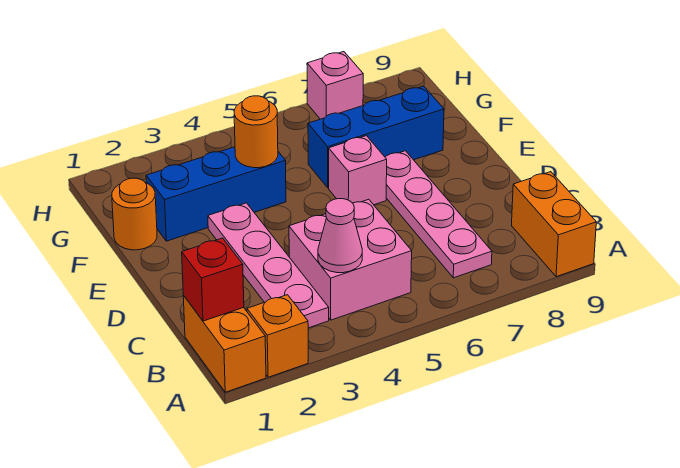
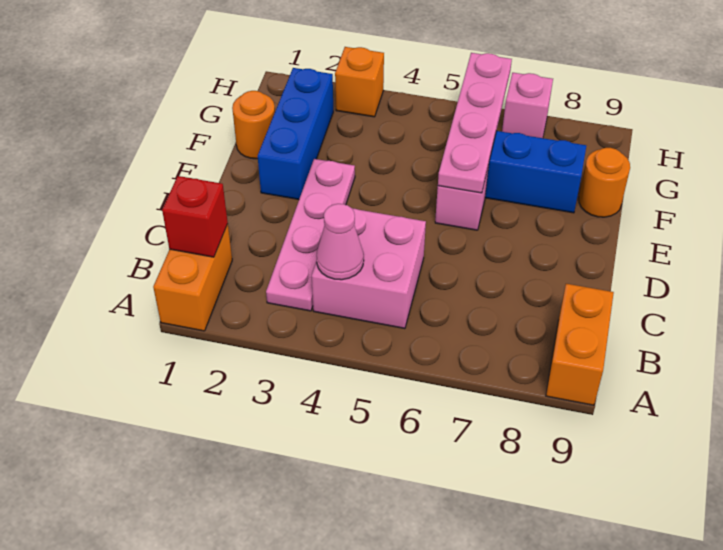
orange brick A2 level 1 -> orange brick H3 level 1
pink plate B7:E7 level 1 -> pink plate E6:H6 level 2
blue brick F2:F4 level 1 -> blue brick E2:G2 level 1
orange round brick F4 level 2 -> orange round brick F9 level 1

